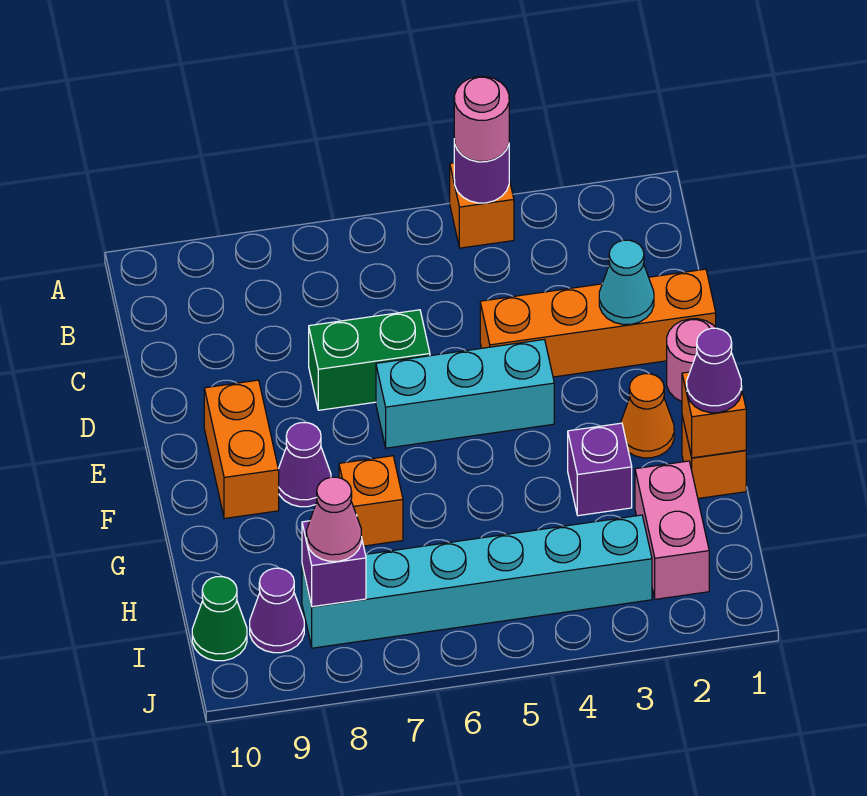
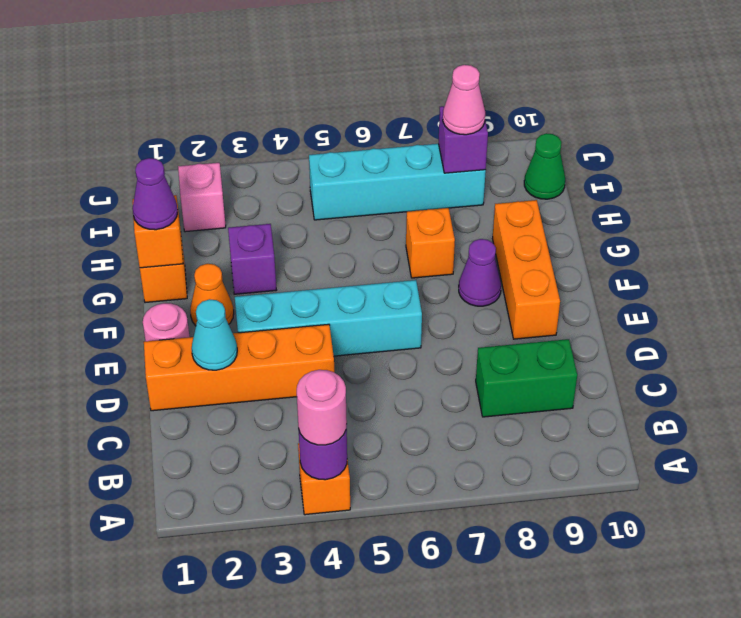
green brick D6:D7 level 1 -> green brick C8:C9 level 1
cyan brick E4:E6 level 1 -> cyan brick E3:E6 level 1
orange brick E9:F9 level 1 -> orange brick E9:G9 level 1
pink brick H2:I2 level 1 -> pink brick I2 level 1
cyan brick I3:I8 level 1 -> cyan brick I5:I8 level 1
purple cone I9 level 1 -> none

